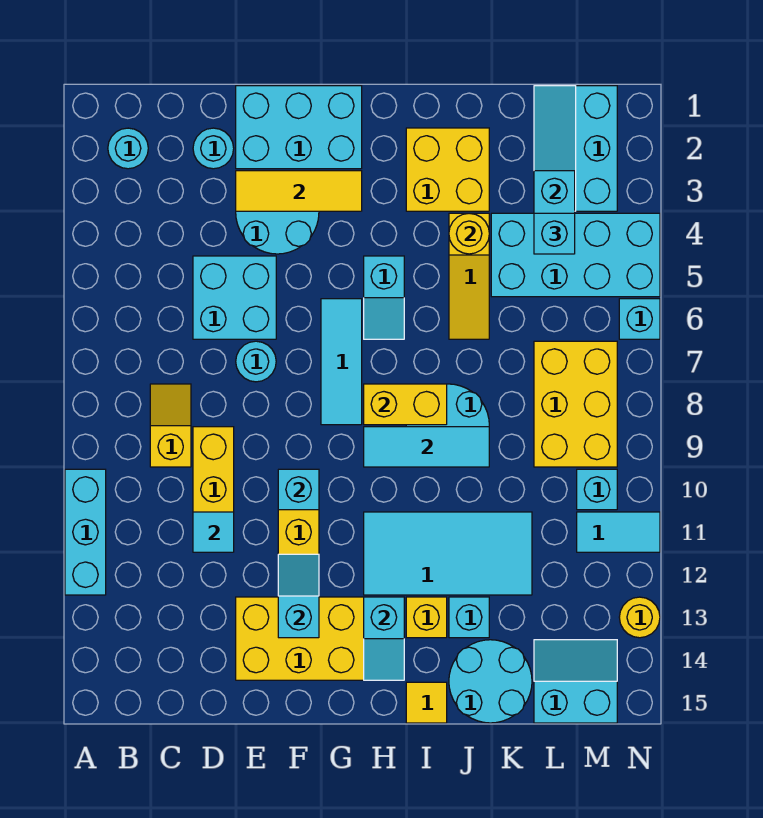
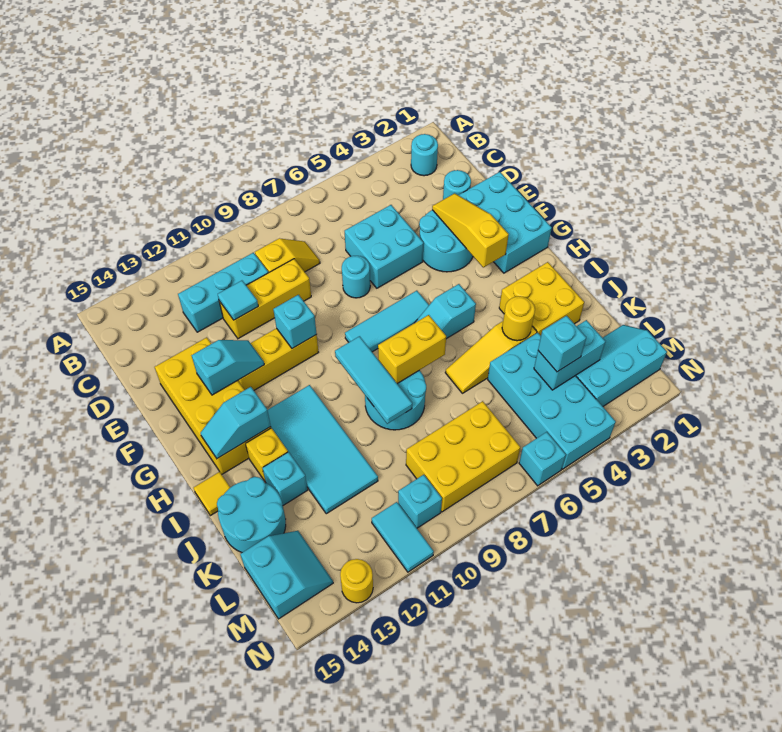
cyan brick A10:A12 level 1 -> cyan brick C10:C12 level 1
yellow tile E3:G3 level 2 -> yellow slope E3:G3 level 2 top G
yellow brick H8:I8 level 2 -> yellow brick I7:I8 level 2

